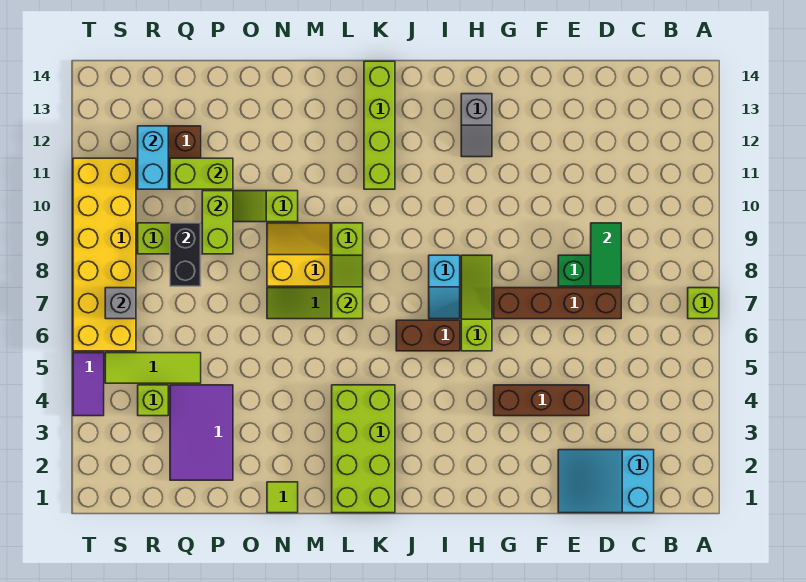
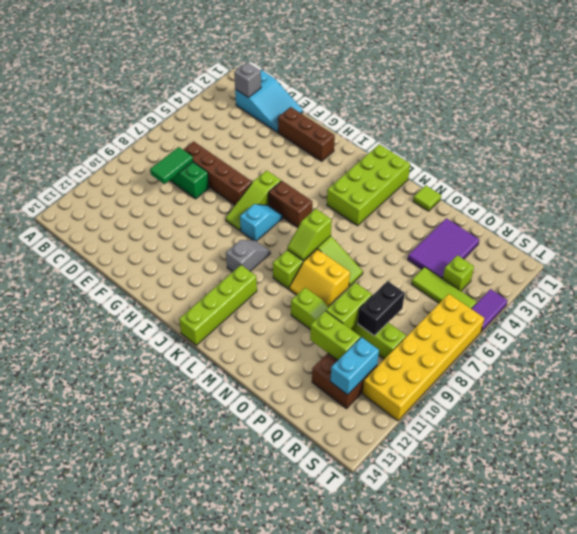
lime brick A7 level 1 -> none
brown brick E4:G4 level 1 -> brown brick F2:H2 level 1
grey slope H12:H13 level 1 top 13 -> grey slope J9:J10 level 1 top 10
grey brick S7 level 2 -> grey brick C2 level 2

